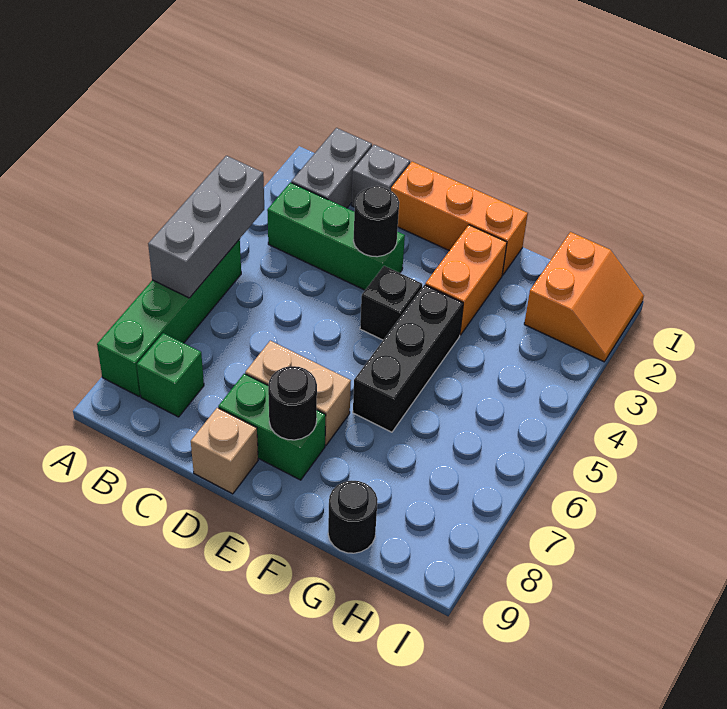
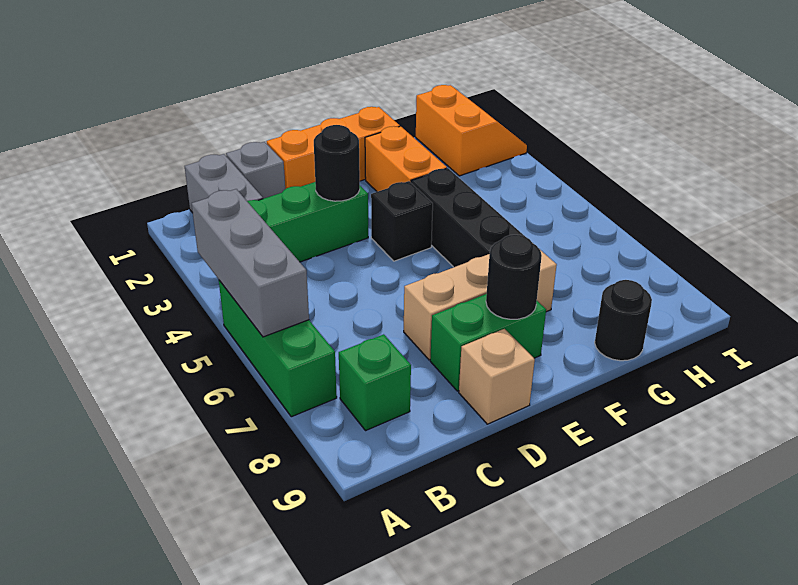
green brick A5:A8 level 1 -> green brick A5:A7 level 1
tan brick D7:E7 level 1 -> tan brick D7:F7 level 1

